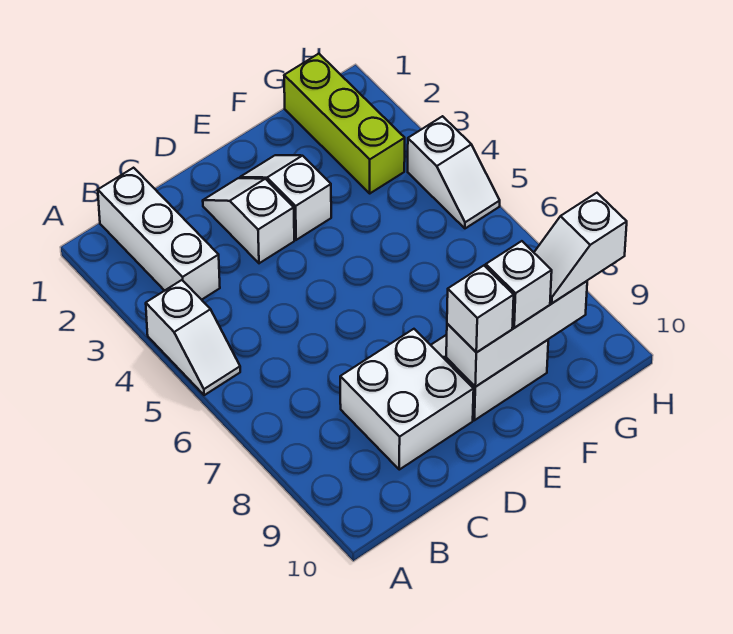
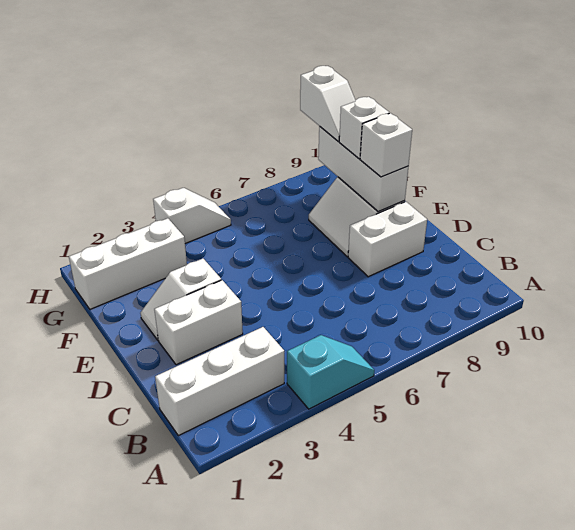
white slope A4:A5 level 1 top 4 -> cyan slope A4:A5 level 1 top 4
white brick C8:D9 level 1 -> white brick D8:D9 level 1
white slope D2:D3 level 1 top 3 -> white brick D2:D3 level 1
lime brick G1:G3 level 1 -> white brick G1:G3 level 1

